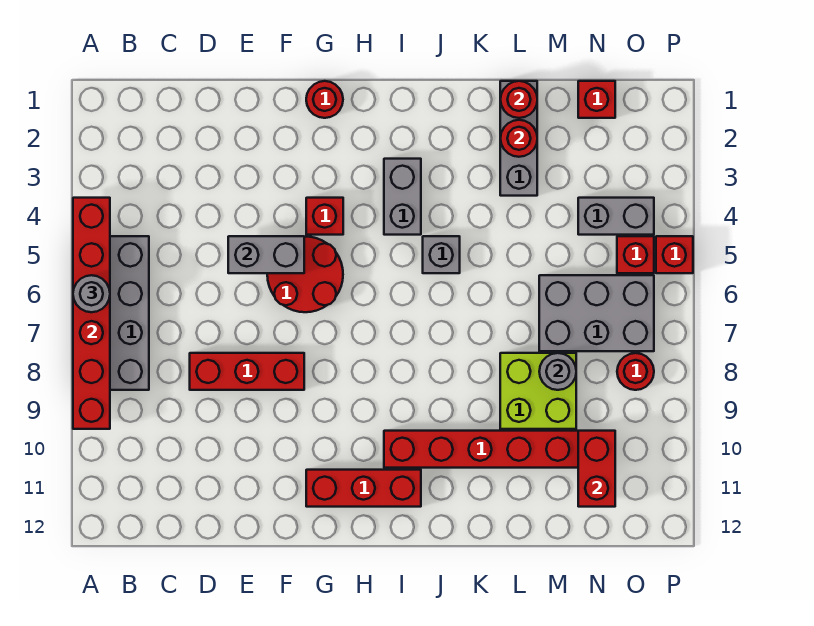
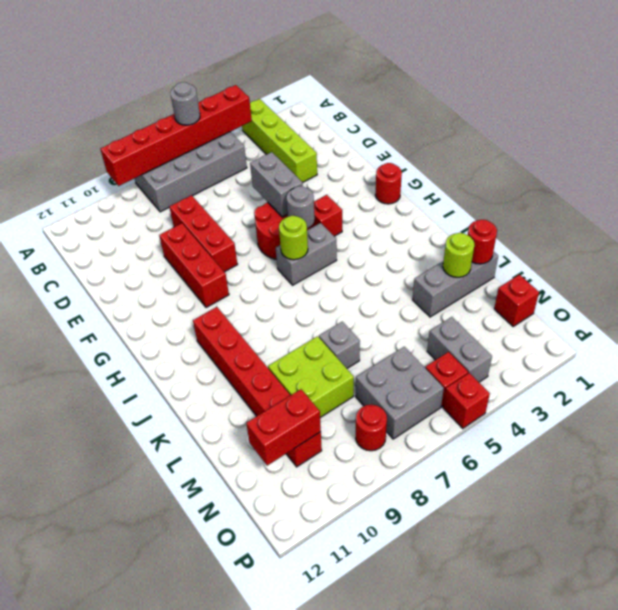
none -> lime brick A3:D3 level 1
red brick G11:I11 level 1 -> red brick E9:G9 level 1
none -> lime round brick H6 level 2
grey brick I3:I4 level 1 -> grey brick H5:H6 level 1
grey brick J5 level 1 -> grey brick L7 level 1
red round brick L2 level 2 -> lime round brick L2 level 2
grey brick M6:O7 level 1 -> grey brick N6:O7 level 1
grey round brick M8 level 2 -> grey round brick G5 level 2

